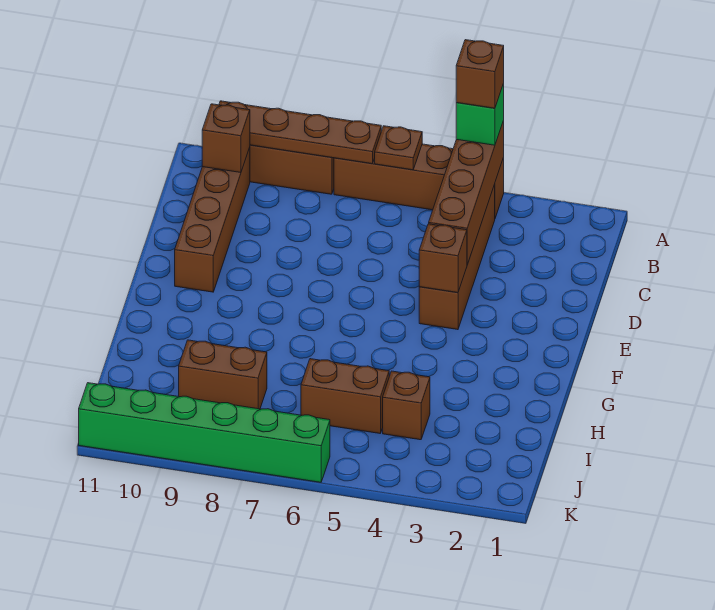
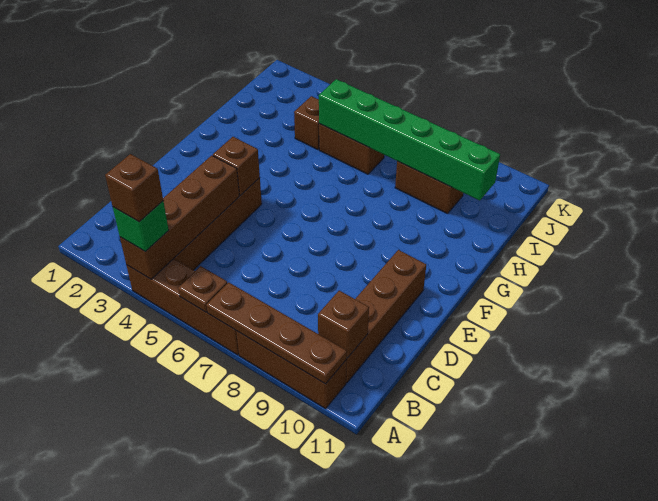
green brick K6:K11 level 1 -> green brick I5:I10 level 2

